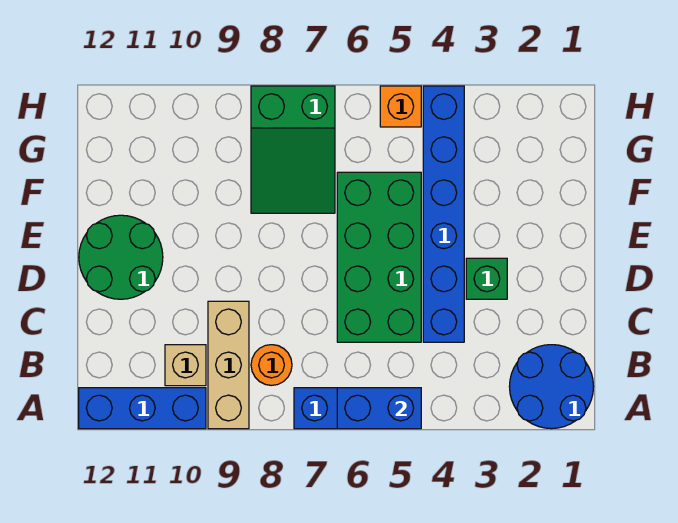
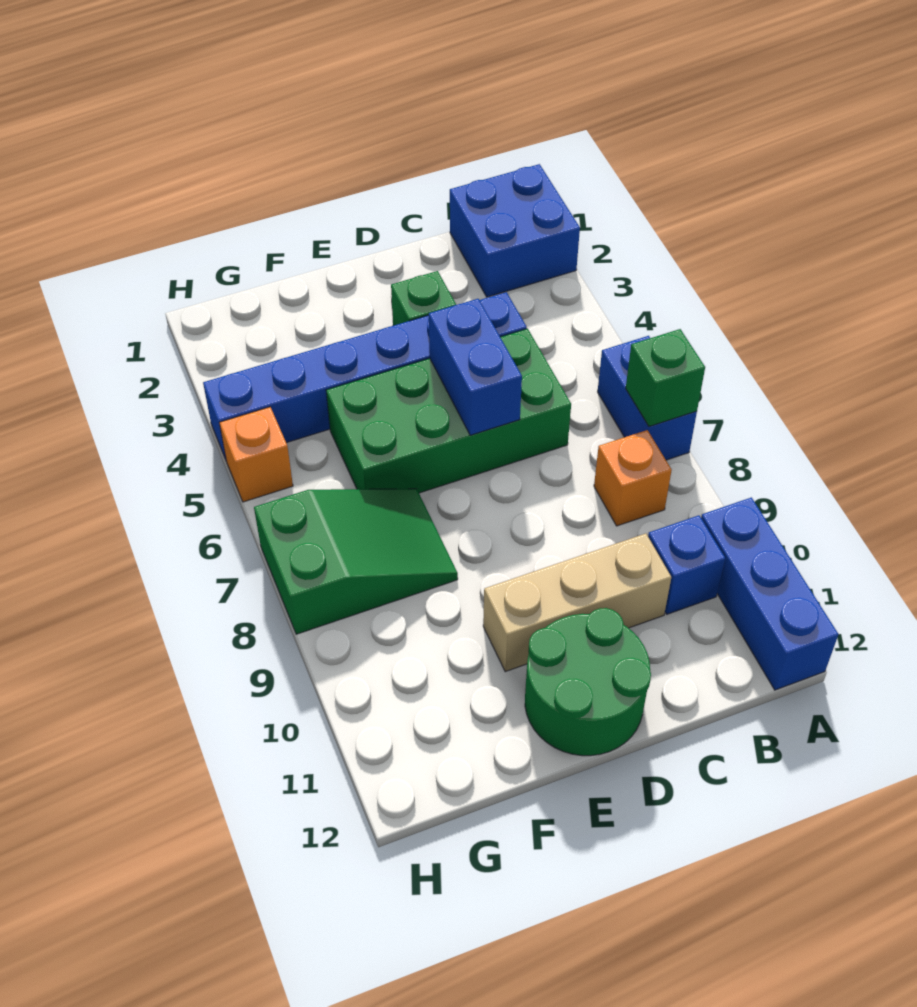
blue round brick A1:B2 level 1 -> blue brick A1:B2 level 1
blue brick A5:A6 level 2 -> blue brick D5:D6 level 2
none -> green brick A7 level 2
tan brick A9:C9 level 1 -> tan brick C10:E10 level 1
orange round brick B8 level 1 -> orange brick B8 level 1
tan brick B10 level 1 -> blue brick B10 level 1

